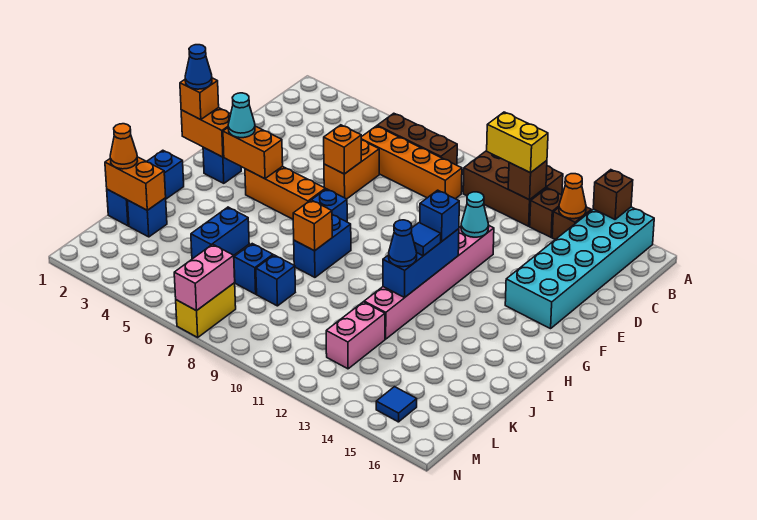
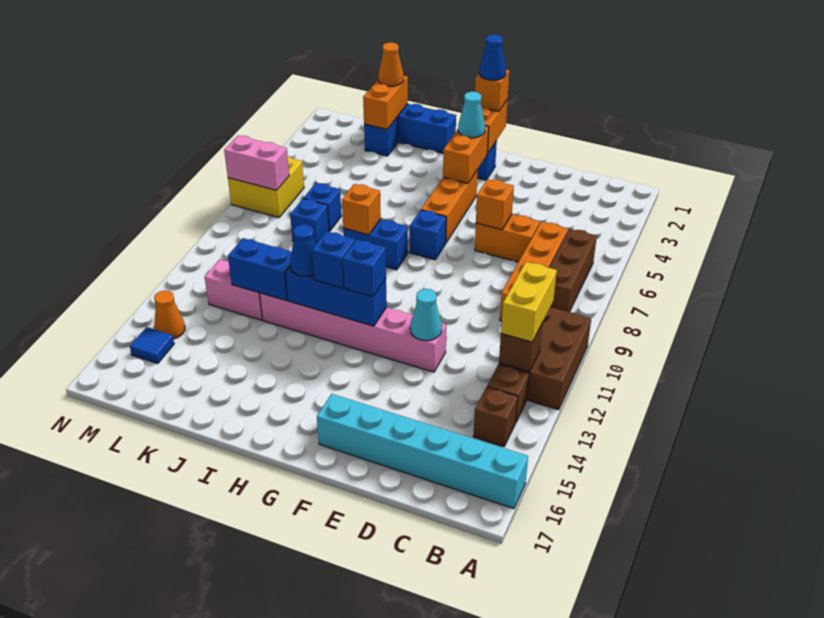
cyan brick A15:F16 level 1 -> cyan brick A16:F16 level 1
brown brick A15 level 2 -> none
orange cone B14 level 2 -> orange cone M14 level 1
blue tile H12 level 3 -> blue brick H12 level 3
blue brick J5:K5 level 1 -> blue brick J12:K12 level 2
yellow brick M7:N7 level 1 -> yellow brick M6:N7 level 1

